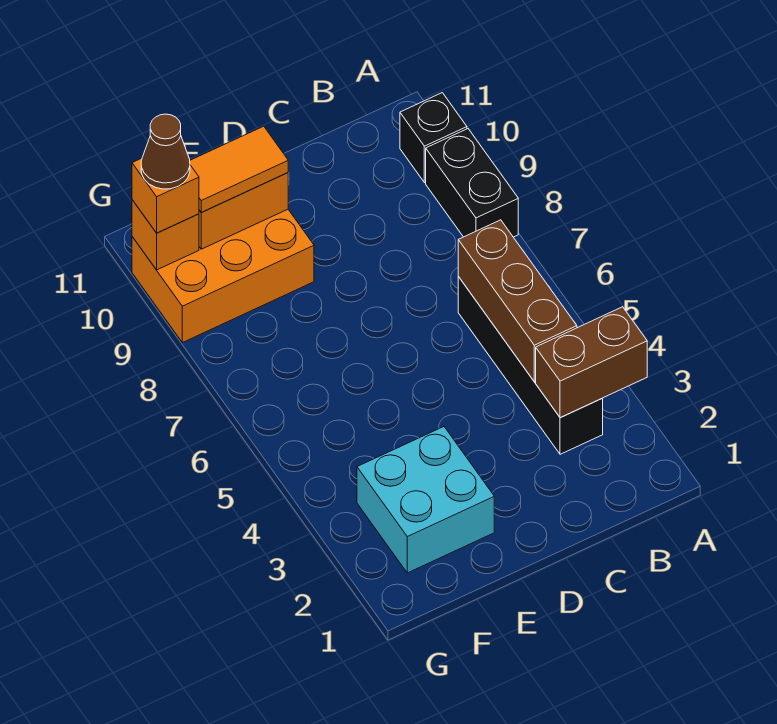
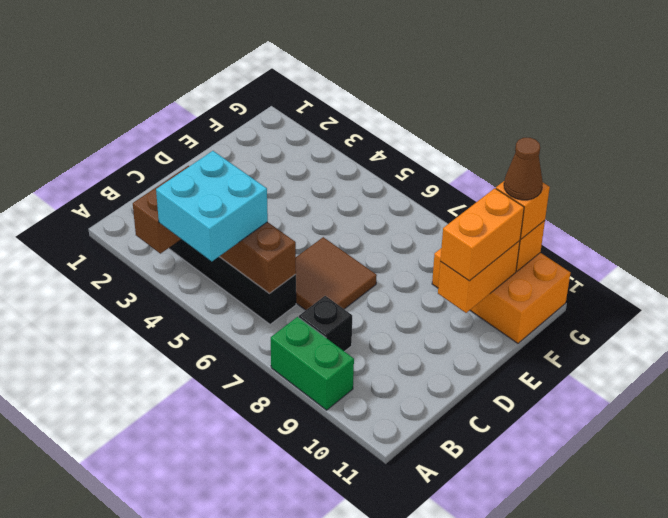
black brick A8:A9 level 1 -> green brick A8:A9 level 1
black brick A10 level 1 -> black brick B8 level 1
none -> brown tile C6:D7 level 1
cyan brick E2:F3 level 1 -> cyan brick A4:B5 level 3
orange brick E9:G10 level 1 -> orange brick F9:G11 level 1
orange tile E10:F10 level 3 -> orange brick E10:F10 level 3

